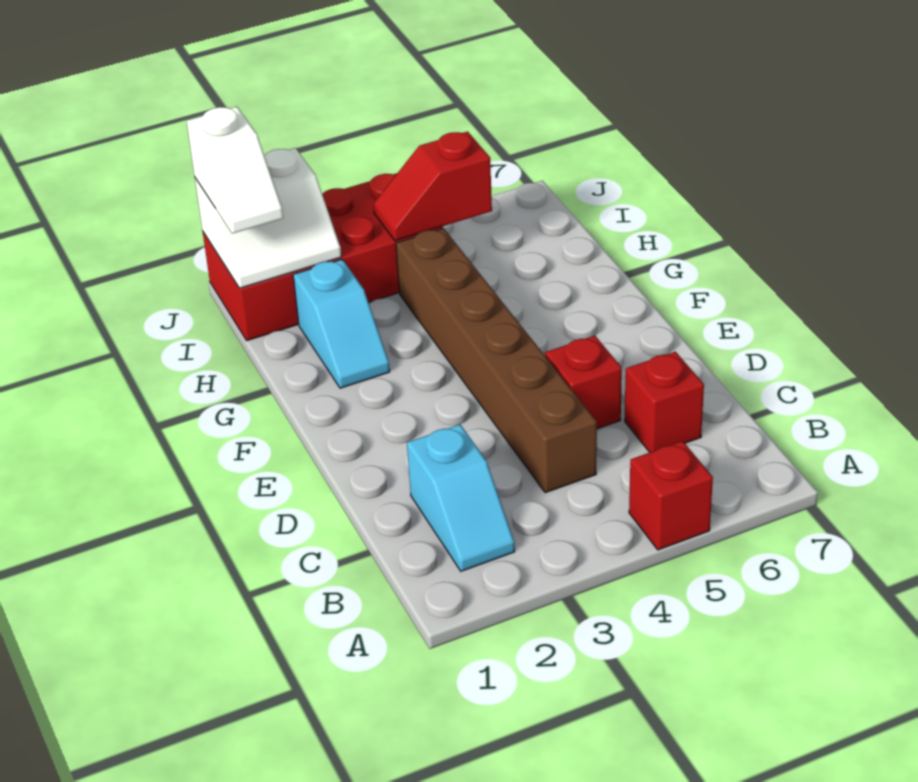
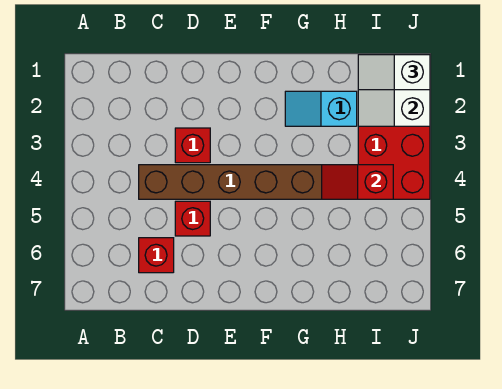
red brick A5 level 1 -> red brick D3 level 1
cyan slope B2:C2 level 1 top C -> none
red slope I4:I5 level 2 top 5 -> red slope H4:I4 level 2 top I

